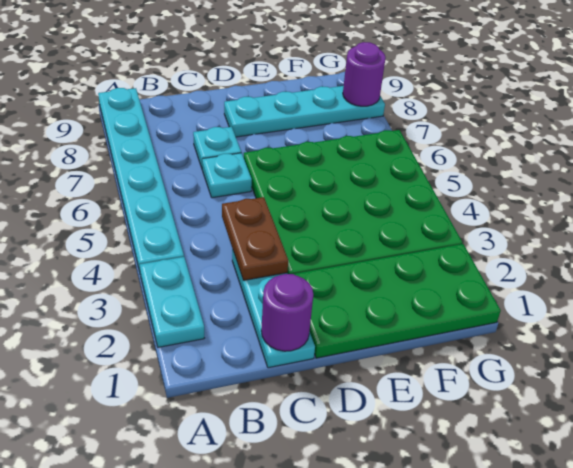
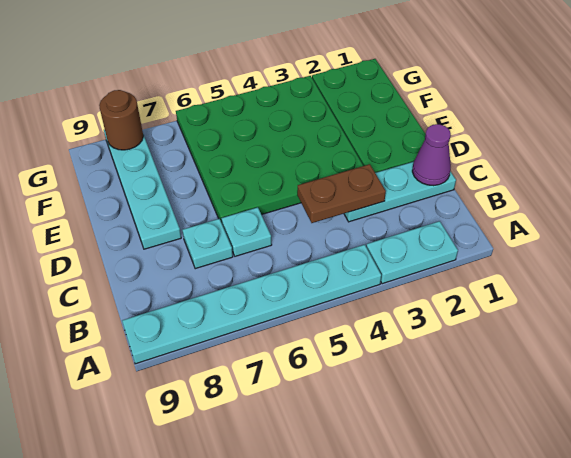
purple round brick C1 level 2 -> purple cone C1 level 2
purple round brick G8 level 2 -> brown round brick G8 level 2

